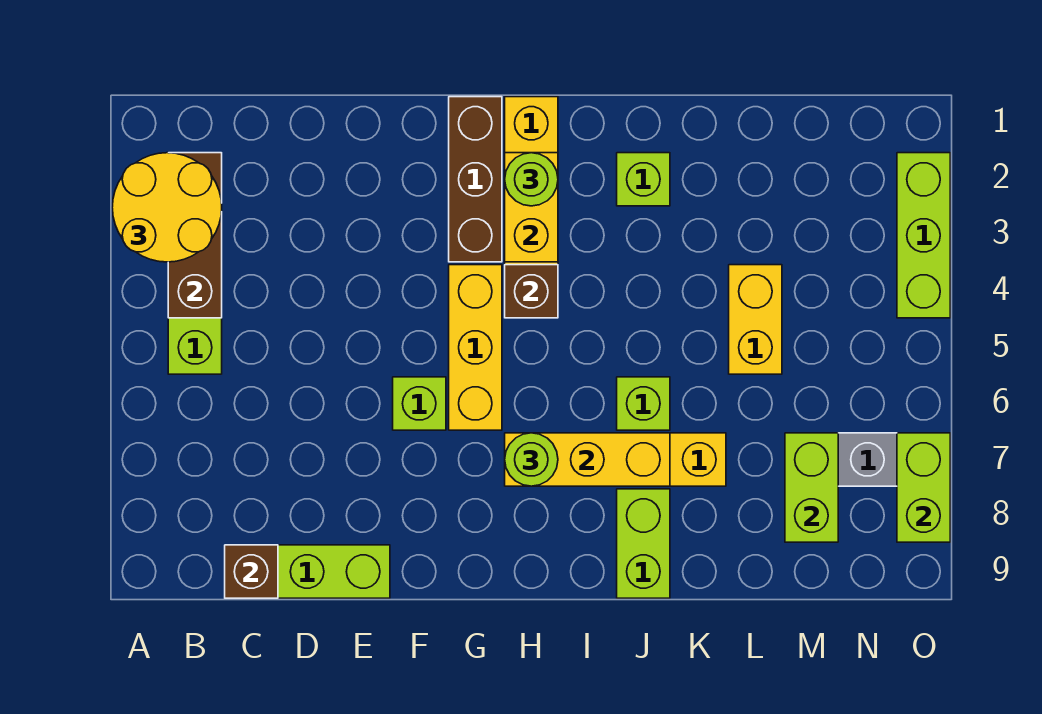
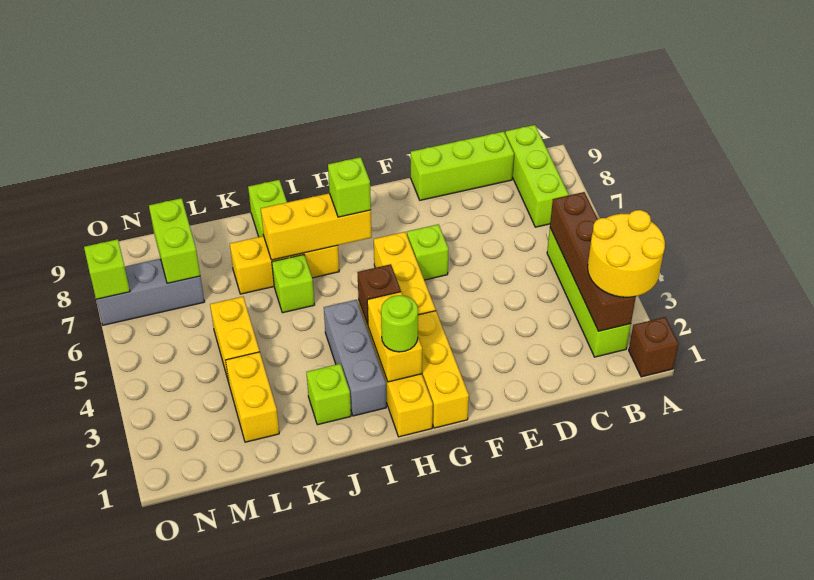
brown brick B2:B4 level 2 -> brown brick B2:B5 level 2
brown brick C9 level 2 -> brown brick A1 level 1
brown brick G1:G3 level 1 -> yellow brick G1:G3 level 1
lime round brick H7 level 3 -> lime brick H7 level 3
none -> grey brick I2:I4 level 1
none -> yellow brick L2:L3 level 1
lime brick O2:O4 level 1 -> lime brick B7:B9 level 1
lime brick O7:O8 level 2 -> lime brick O7 level 2

